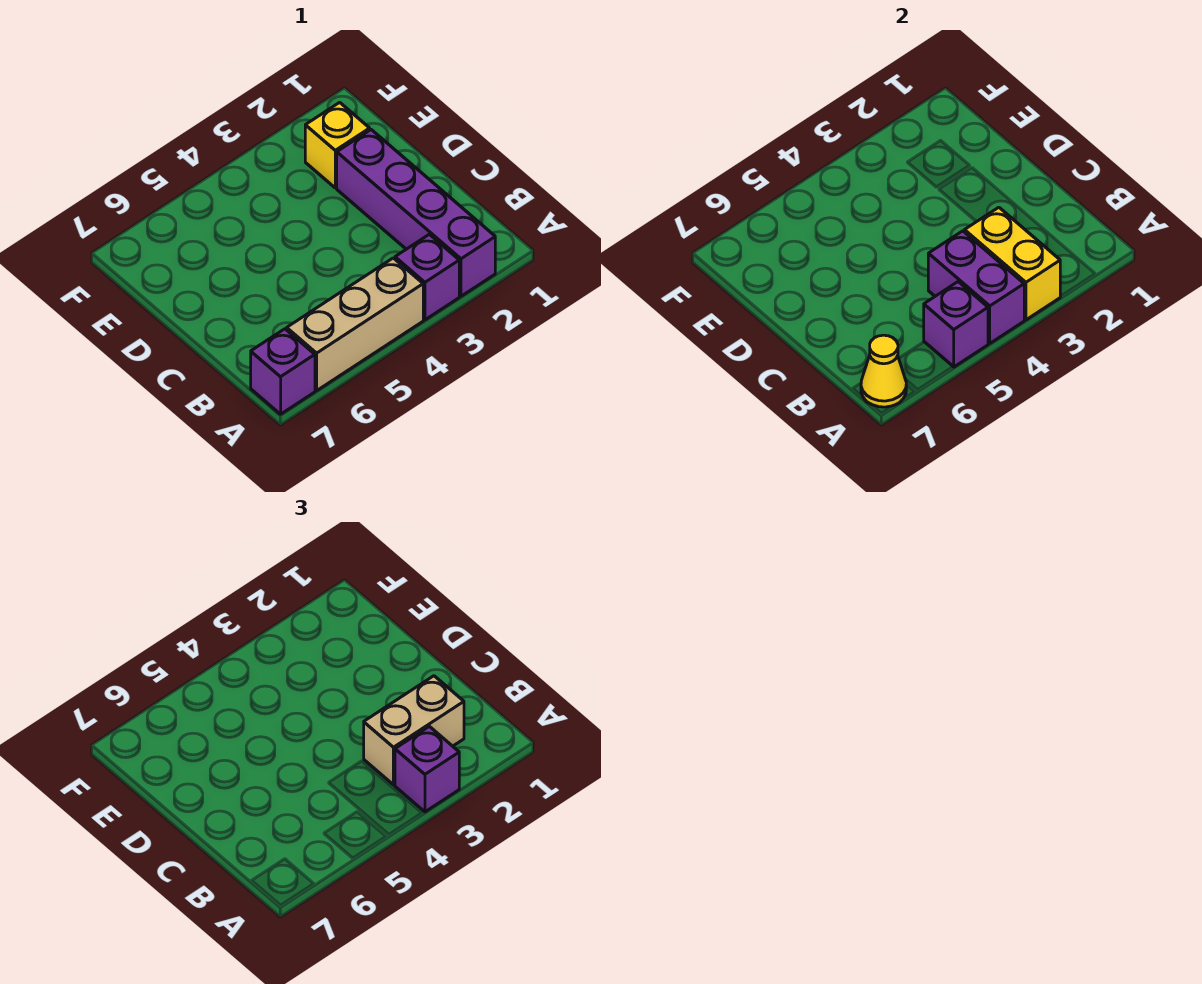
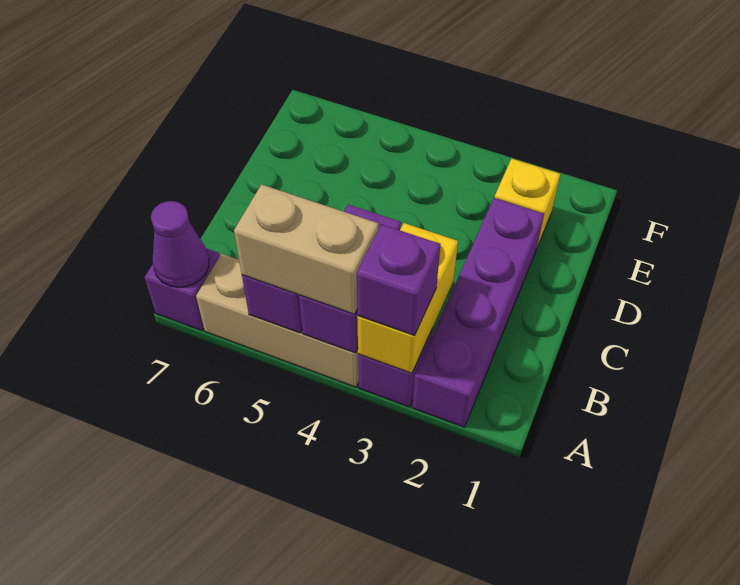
yellow cone A7 level 2 -> purple cone A7 level 2
tan brick B2:B3 level 3 -> tan brick A4:A5 level 3

